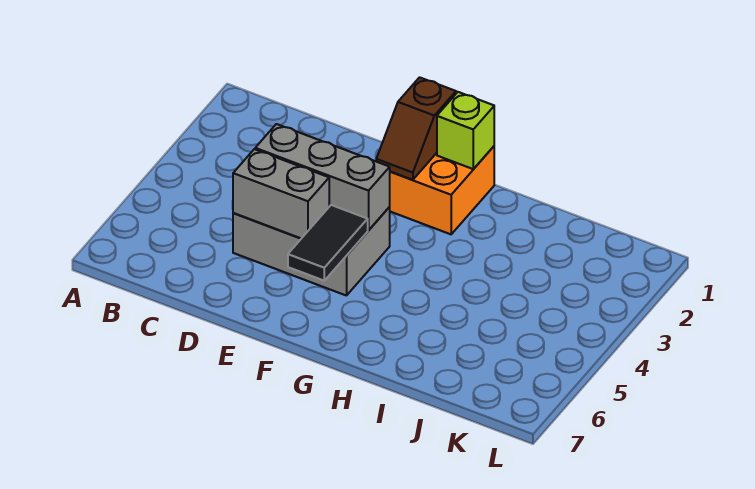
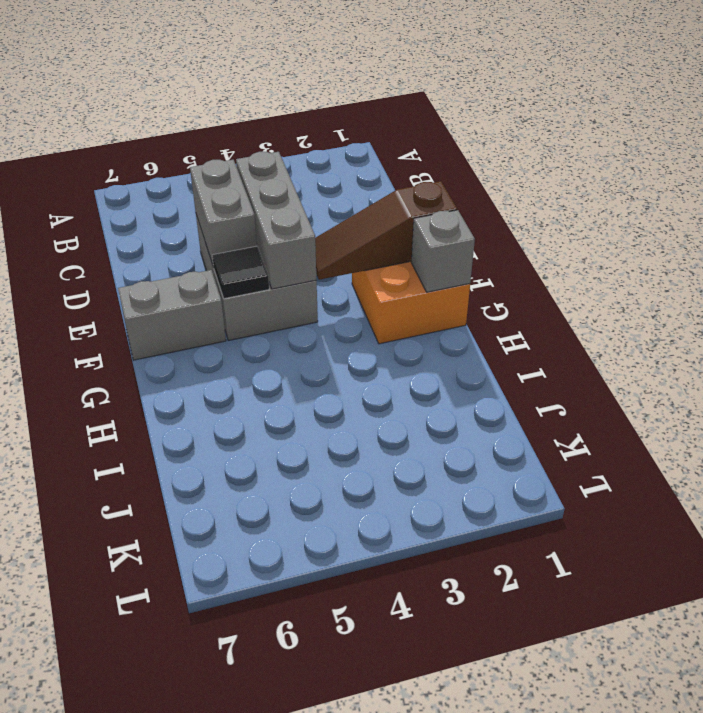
brown slope F1:F2 level 2 top 1 -> brown slope F1:F3 level 2 top 1
black tile F5:F6 level 2 -> black tile F5 level 2
none -> grey brick F6:F7 level 1
lime brick G1 level 2 -> grey brick G1 level 2

